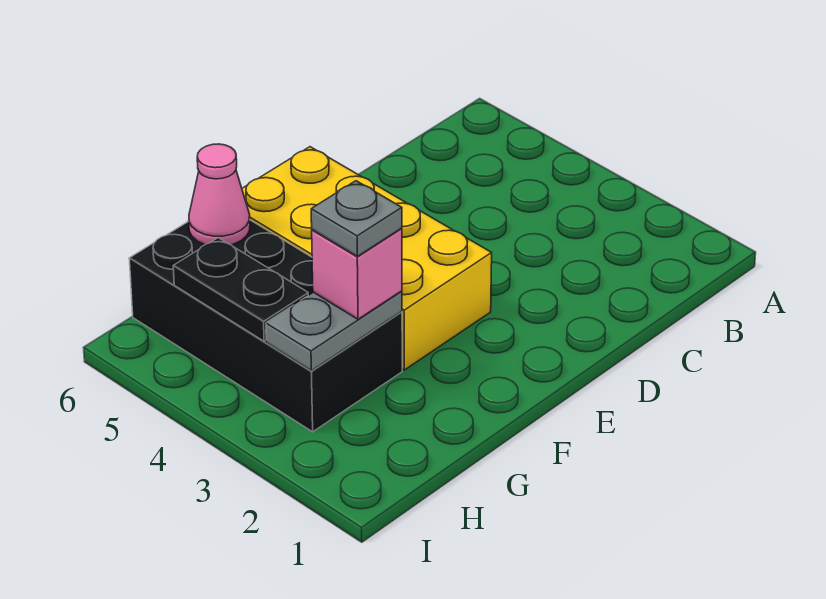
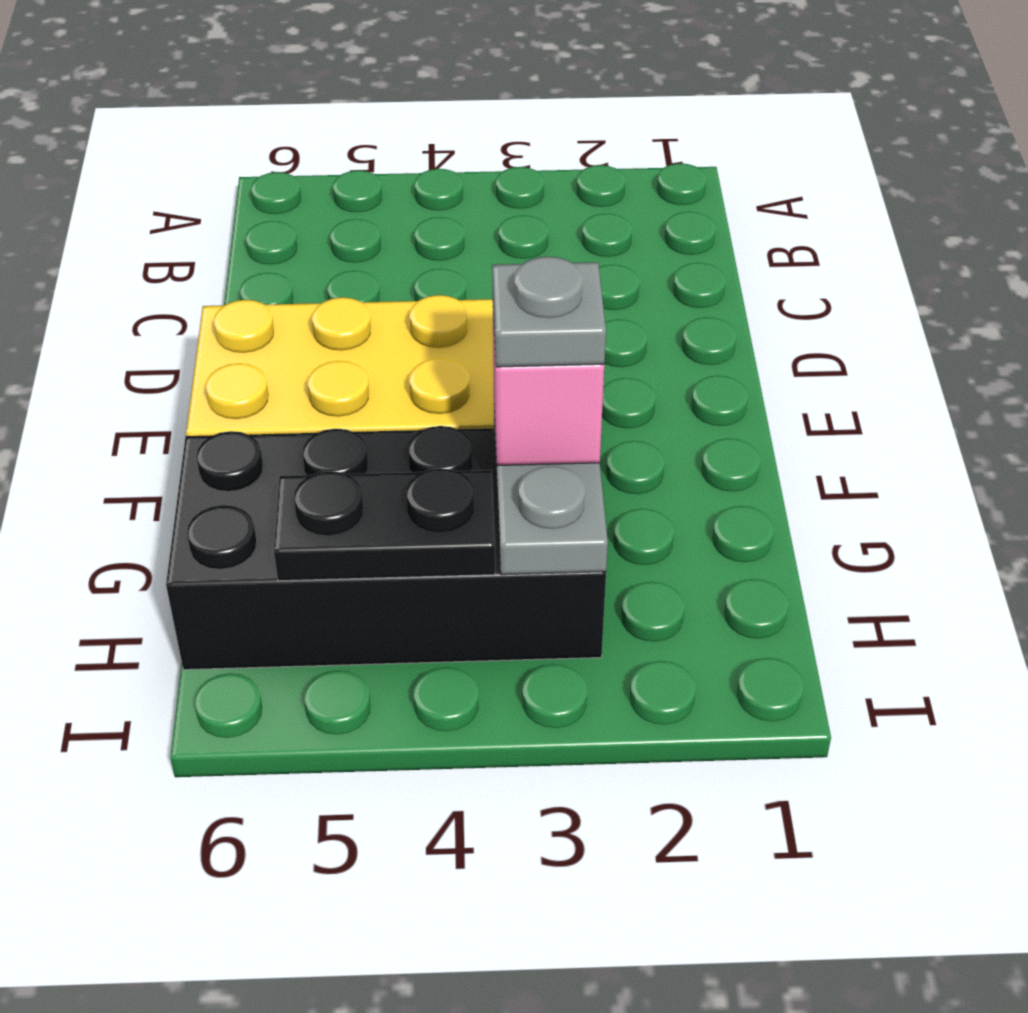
pink cone G6 level 2 -> none

